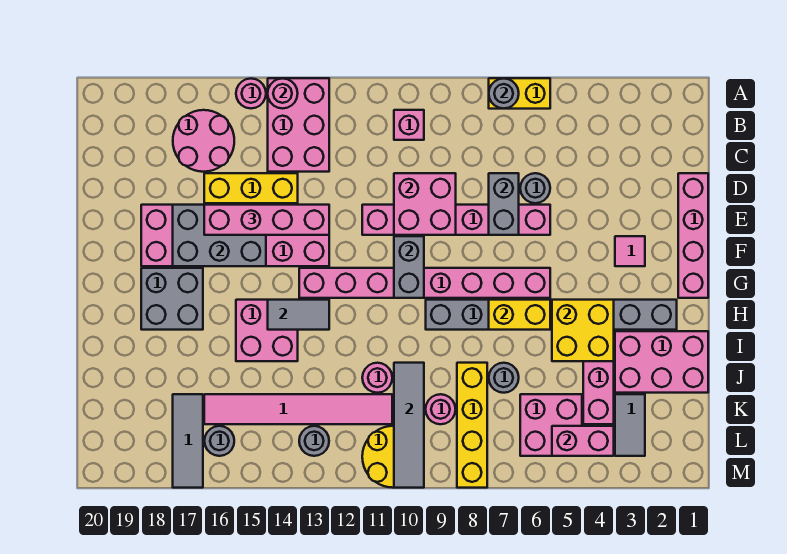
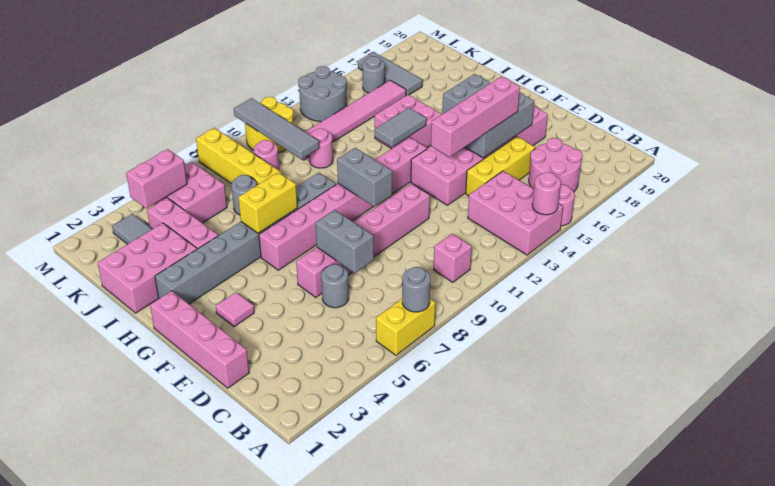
pink brick D9:E10 level 2 -> none
yellow brick H4:I5 level 2 -> none
grey round brick L13 level 1 -> grey round brick L13:M14 level 1

